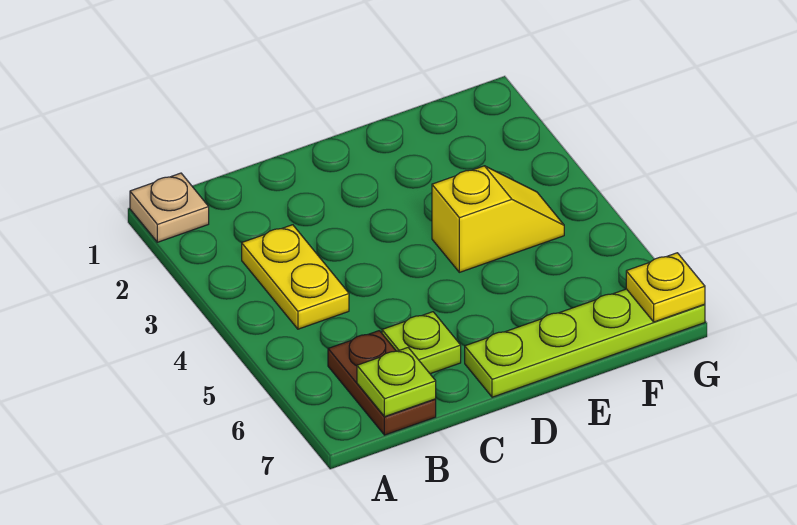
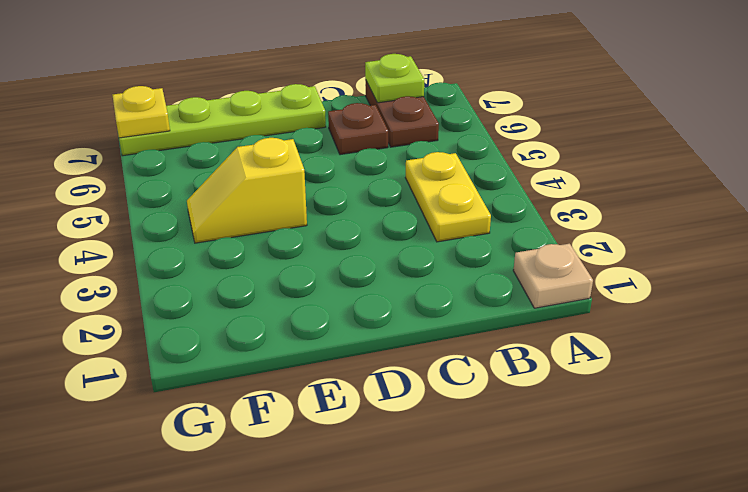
lime plate C6 level 1 -> brown plate C6 level 1

